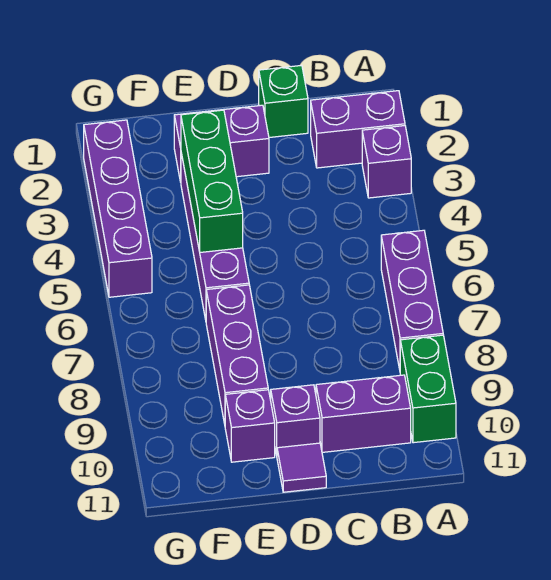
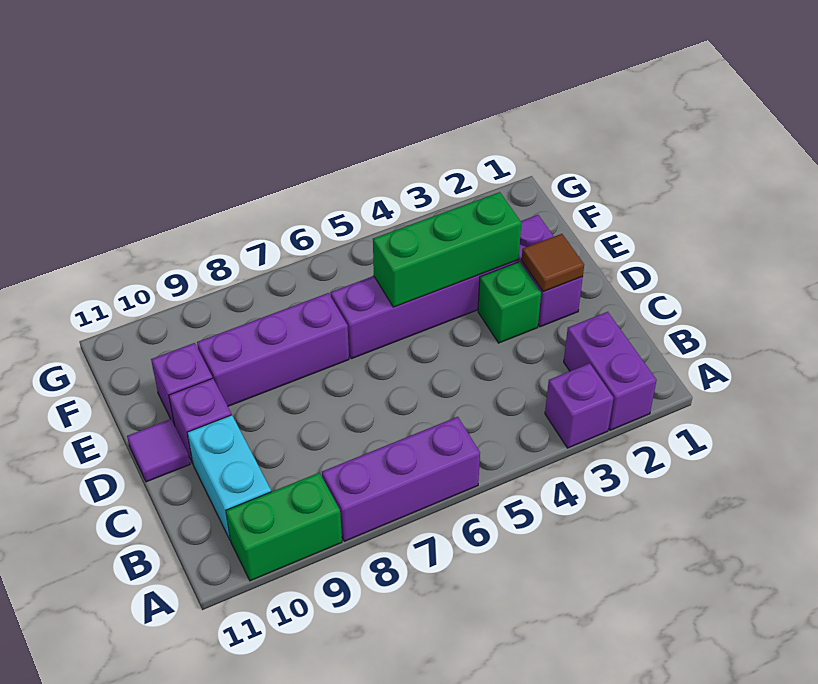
purple brick B10:C10 level 1 -> cyan brick B10:C10 level 1
green brick C1 level 1 -> green brick D3 level 1
none -> brown tile D2 level 2
purple brick G2:G5 level 1 -> none

